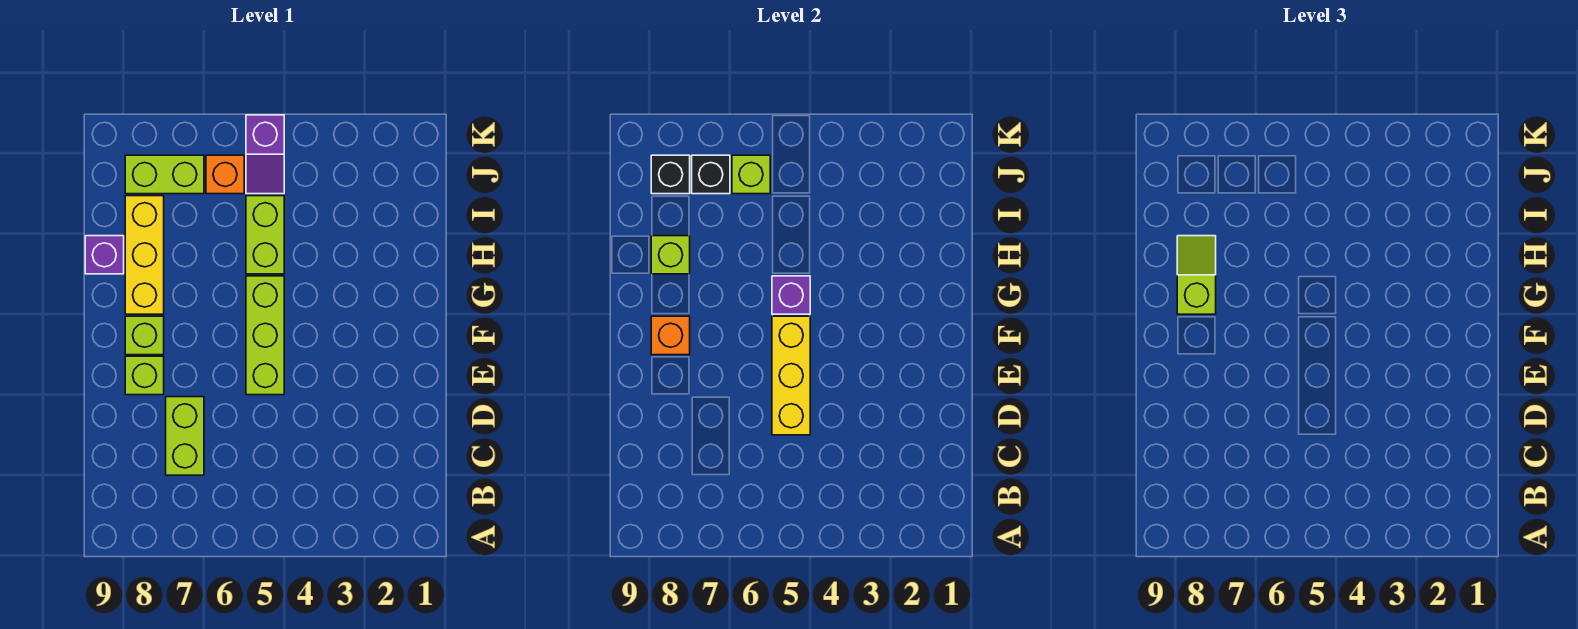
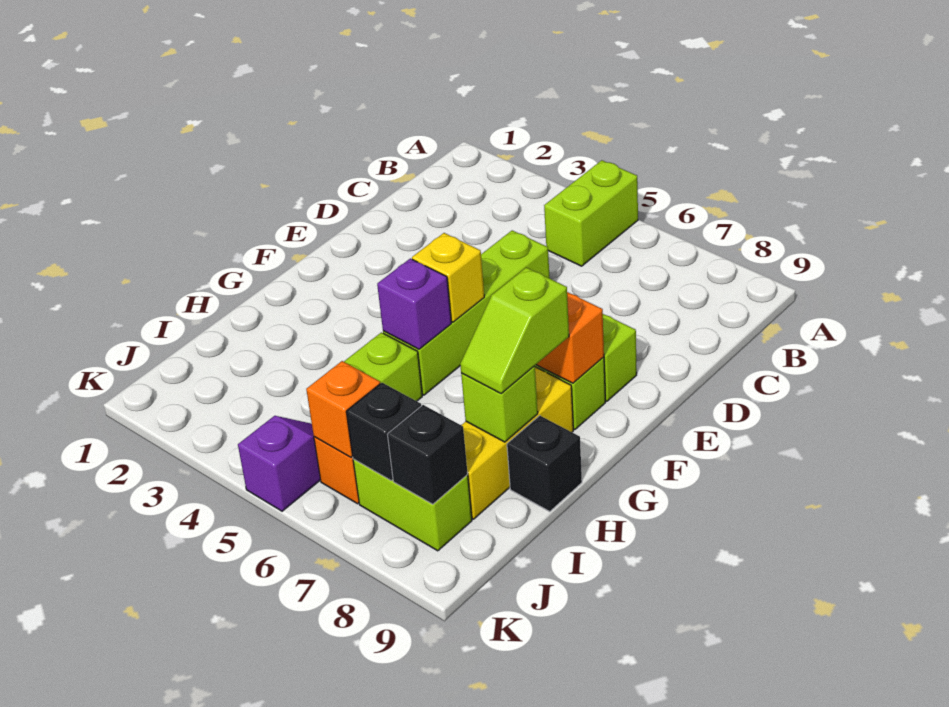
lime brick C7:D7 level 1 -> lime brick A5:B5 level 1
yellow brick D5:F5 level 2 -> yellow brick F5 level 2
lime brick E5:G5 level 1 -> lime brick D5:G5 level 1
purple brick H9 level 1 -> black brick H9 level 1
lime brick J6 level 2 -> orange brick J6 level 2

